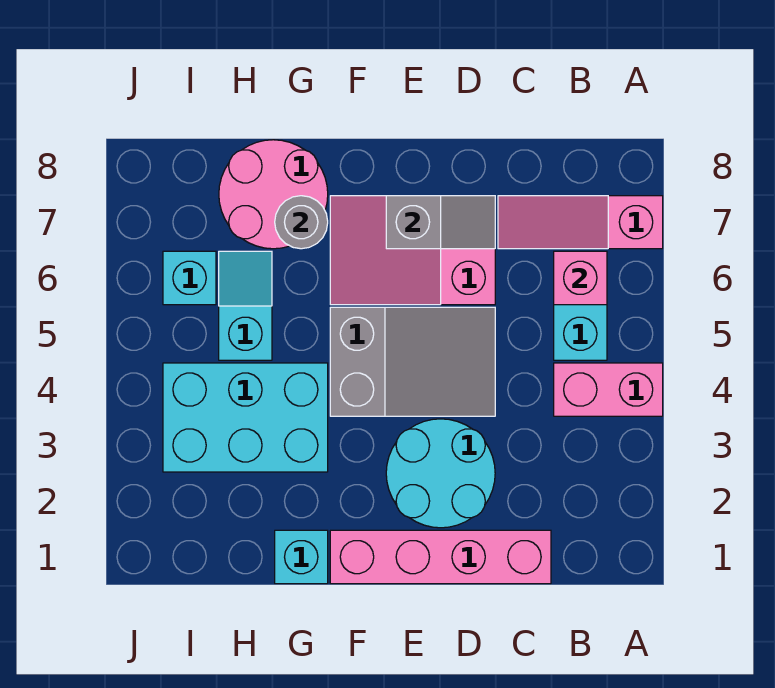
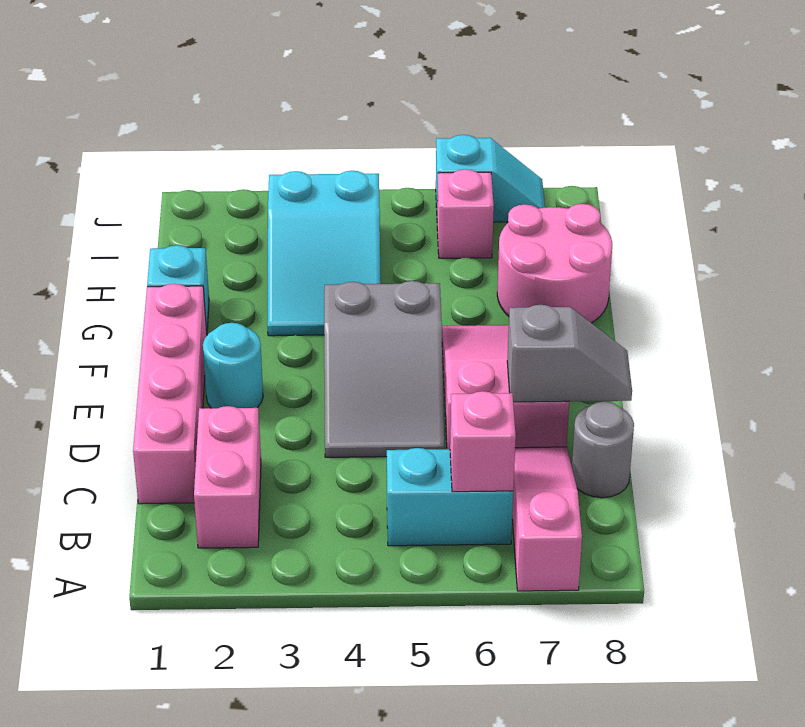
pink brick A4:B4 level 1 -> pink brick B2:C2 level 1
cyan round brick D2:E3 level 1 -> cyan round brick E2 level 1
grey slope D7:E7 level 2 top E -> grey slope D7:D8 level 2 top 7
cyan brick G3:I4 level 1 -> cyan slope G3:I4 level 1 top I
grey round brick G7 level 2 -> grey round brick C8 level 1
cyan slope H5:H6 level 1 top 5 -> cyan slope J6:J7 level 1 top 6
cyan brick I6 level 1 -> pink brick I6 level 1

